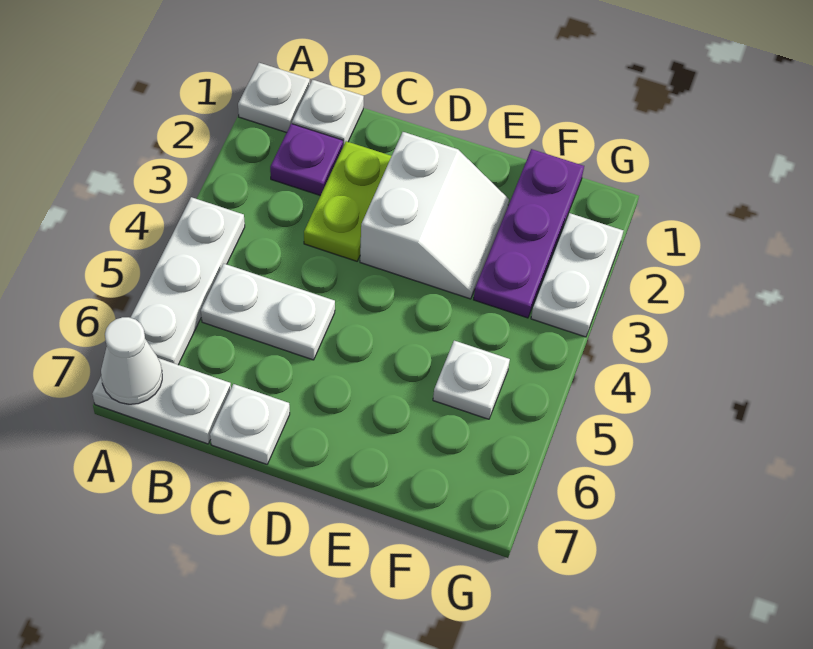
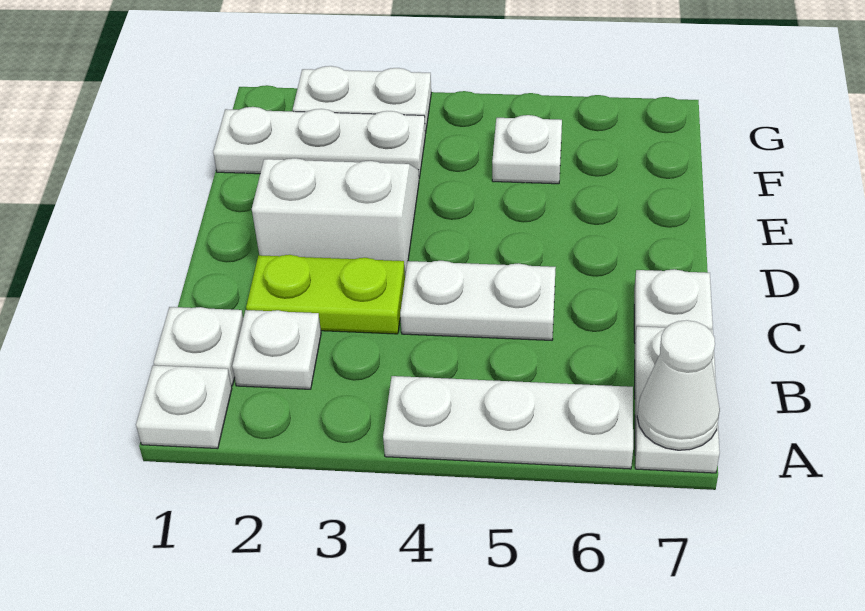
purple plate B2 level 1 -> white plate B2 level 1
white plate B5:C5 level 1 -> white plate C4:C5 level 1
purple plate F1:F3 level 1 -> white plate F1:F3 level 1

